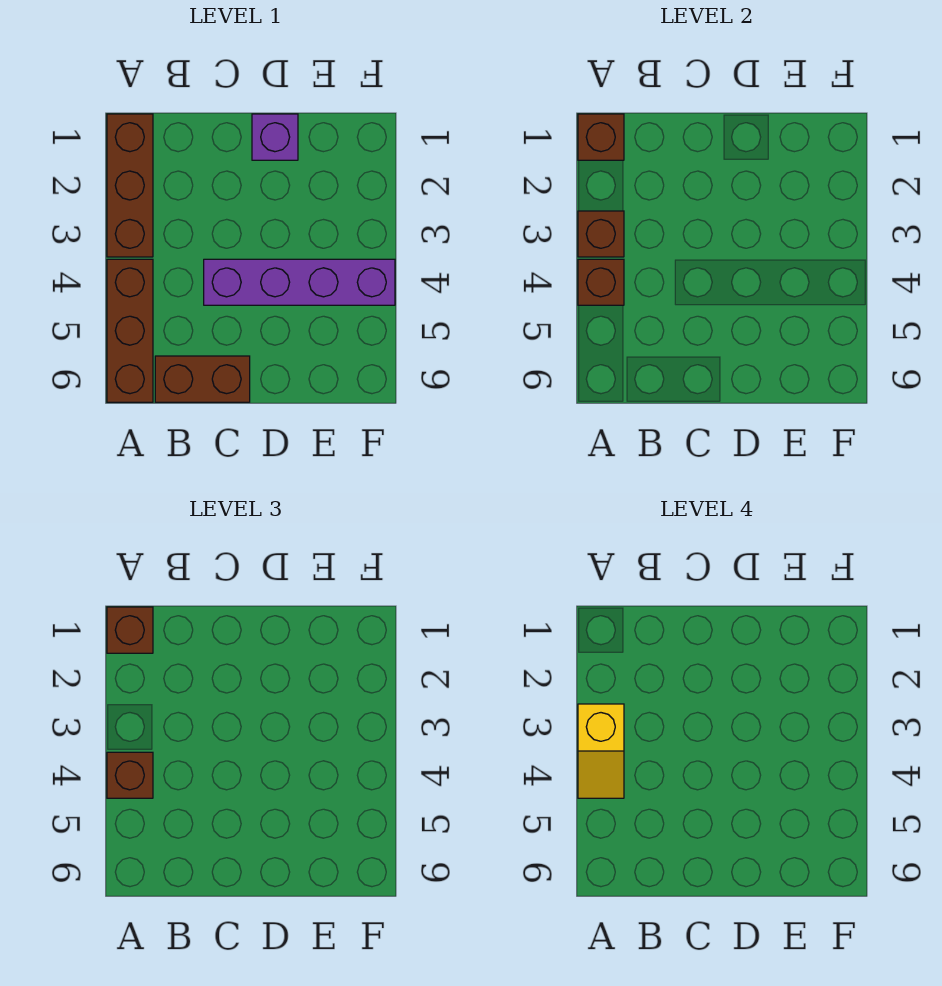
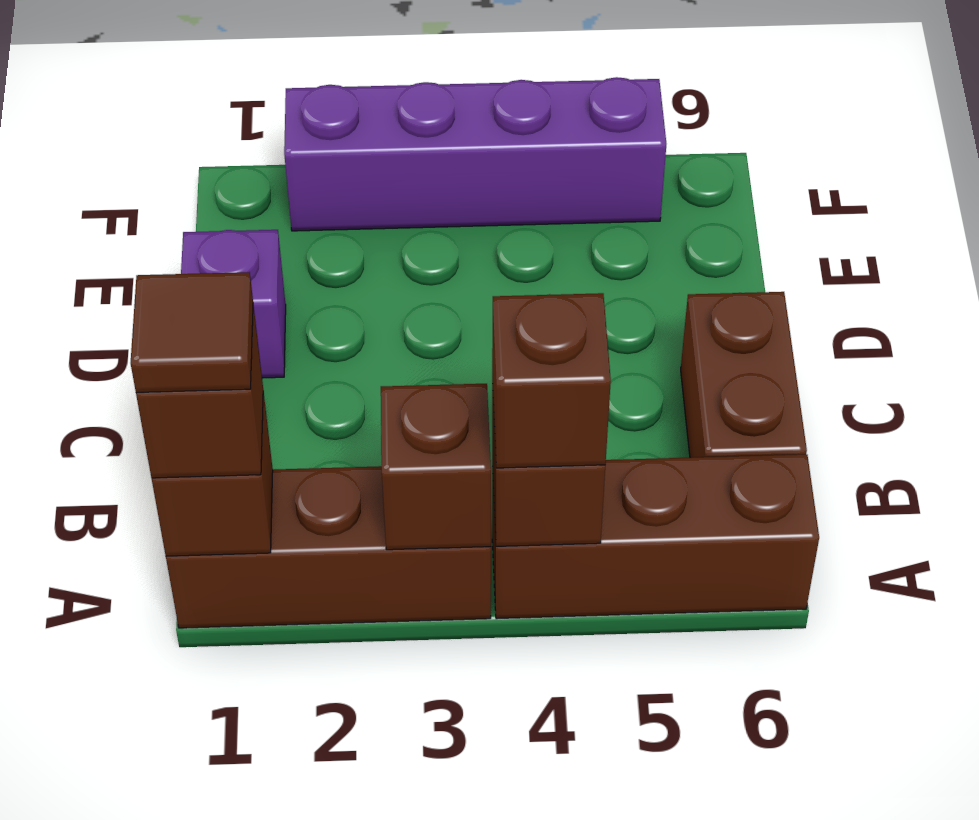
none -> brown tile A1 level 4
yellow slope A3:A4 level 4 top 3 -> none
purple brick C4:F4 level 1 -> purple brick F2:F5 level 1

